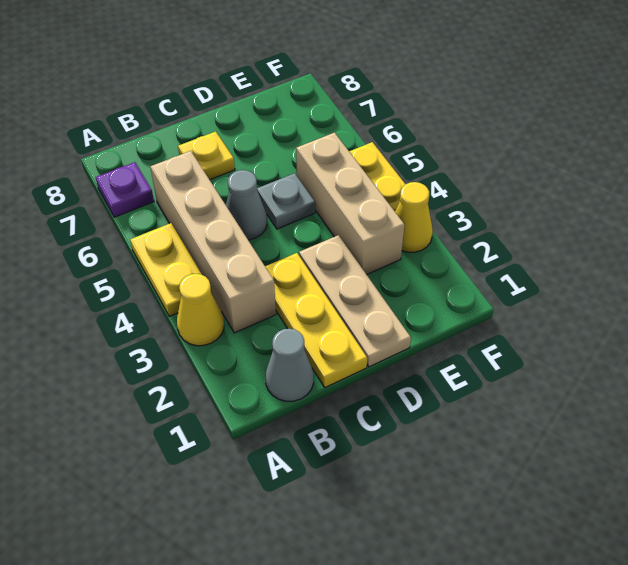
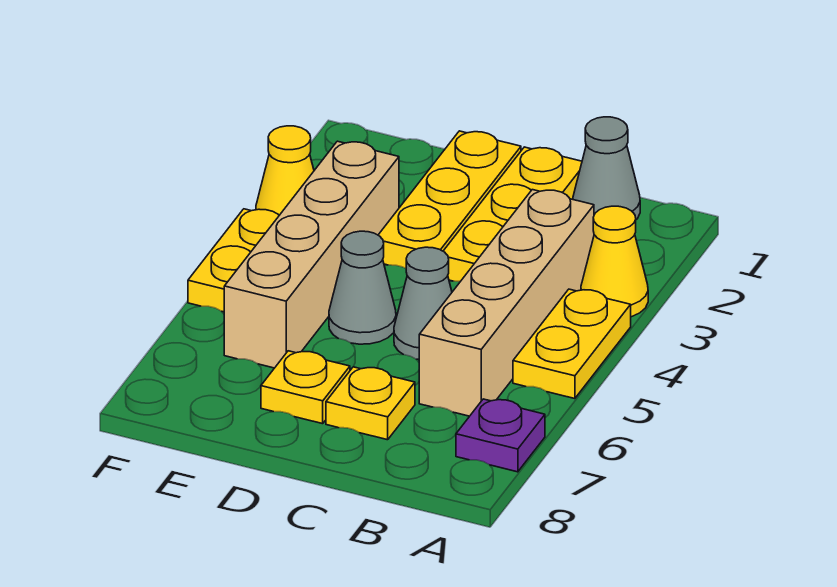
tan plate D1:D3 level 1 -> yellow plate D1:D3 level 1
grey plate D5 level 1 -> grey cone D5 level 1
none -> yellow plate D7 level 1
tan brick E3:E5 level 1 -> tan brick E3:E6 level 1

